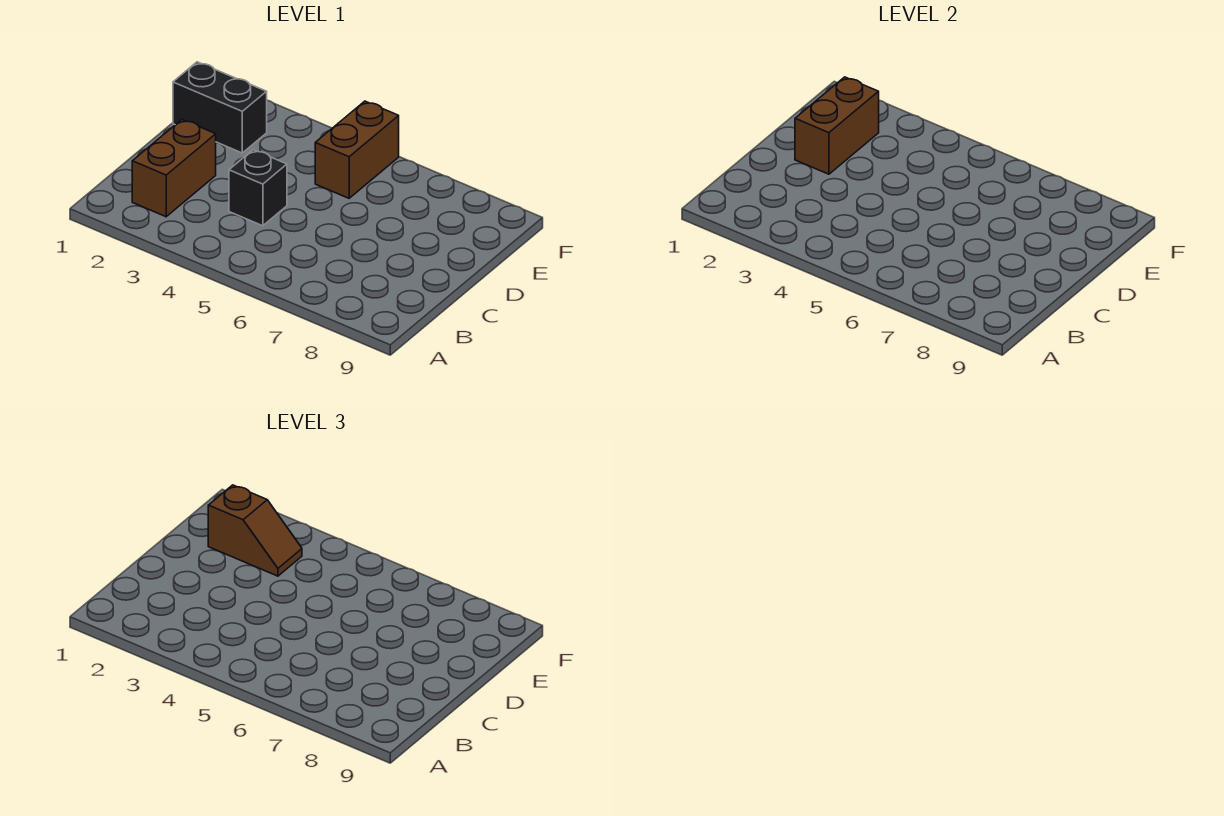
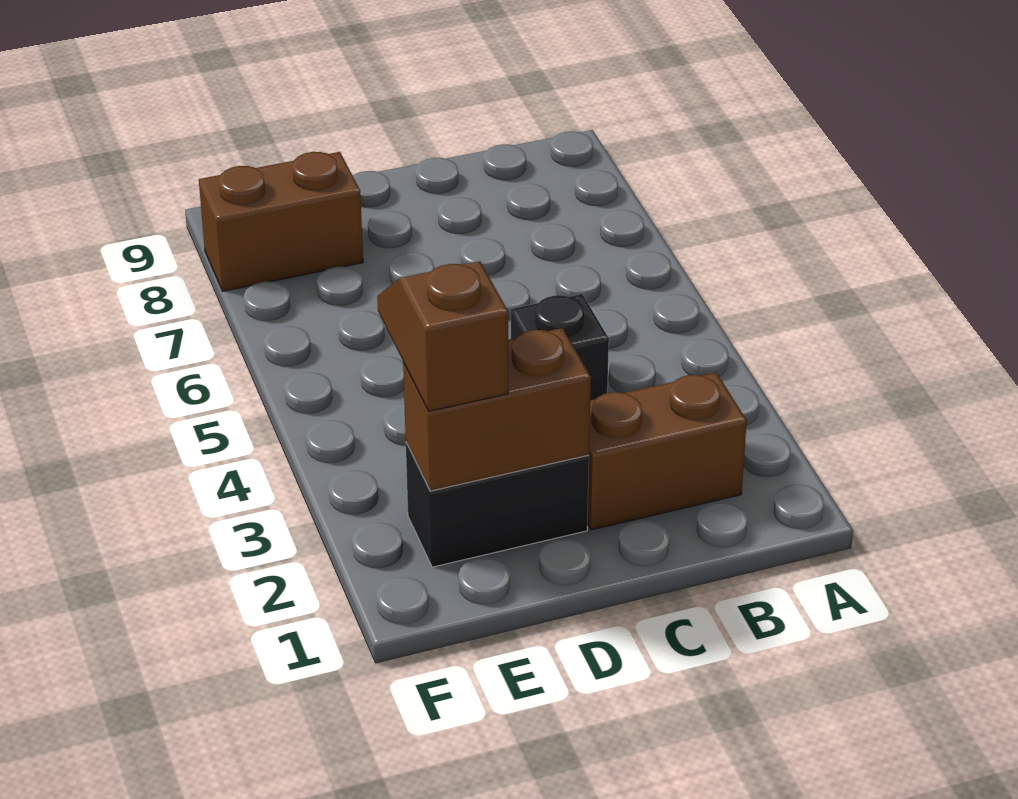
black brick E1:E2 level 1 -> black brick D2:E2 level 1
brown brick E5:F5 level 1 -> brown brick E8:F8 level 1

